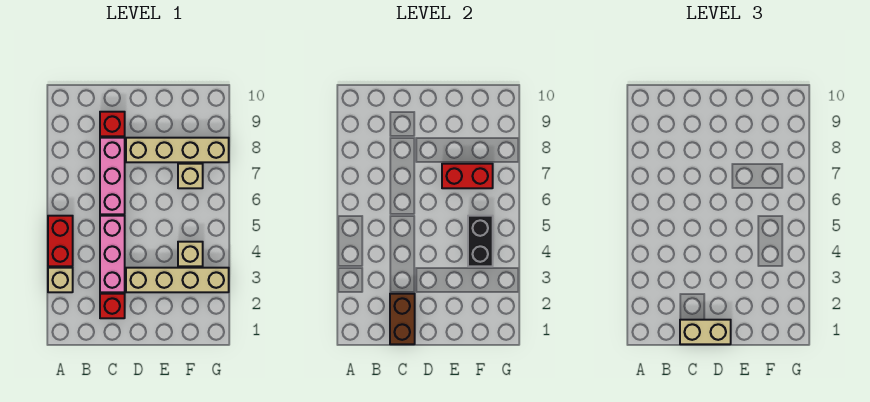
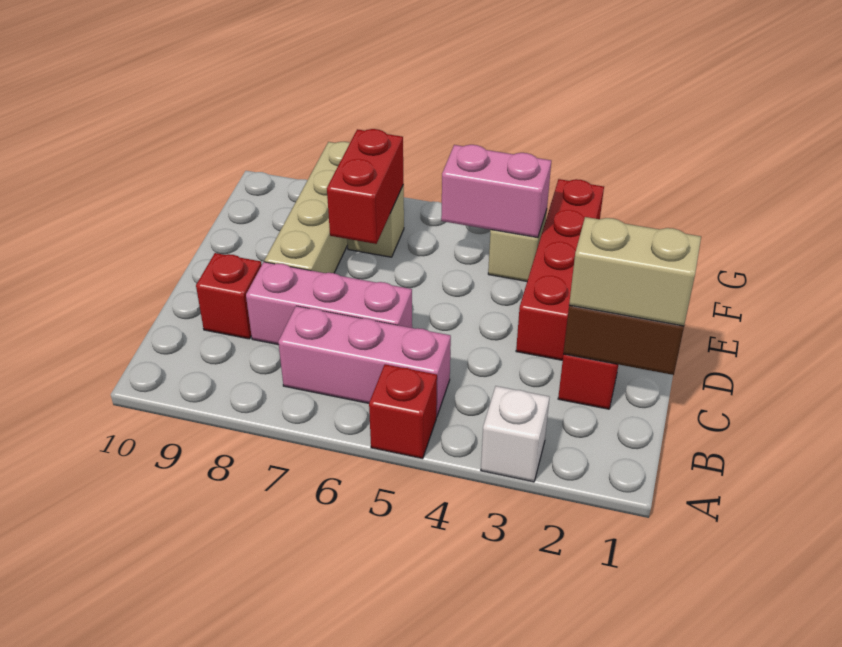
tan brick A3 level 1 -> white brick A3 level 1
red brick A4:A5 level 1 -> red brick A5 level 1
tan brick C1:D1 level 3 -> tan brick C1:C2 level 3
pink brick C3:C5 level 1 -> pink brick B5:B7 level 1
tan brick D3:G3 level 1 -> red brick D3:G3 level 1
black brick F4:F5 level 2 -> pink brick F4:F5 level 2

